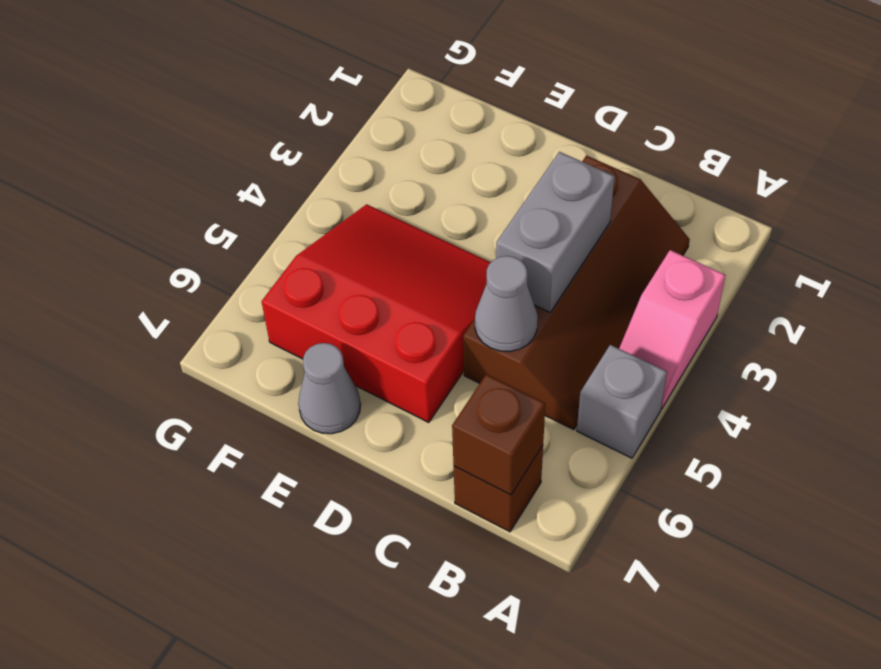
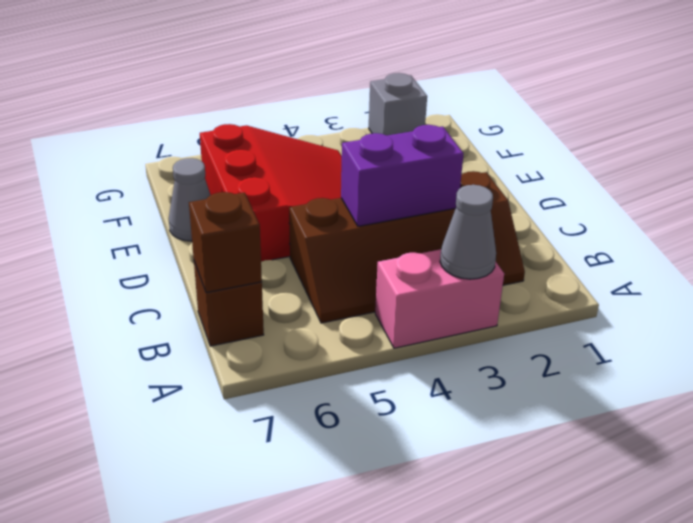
pink slope A3:A4 level 1 top 3 -> pink brick A3:A4 level 1
grey brick A5 level 1 -> grey brick G2 level 1
grey brick C3:C4 level 2 -> purple brick C3:C4 level 2
grey cone C5 level 2 -> grey cone A3 level 2

